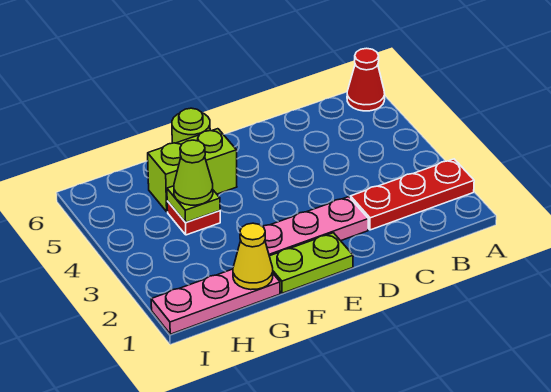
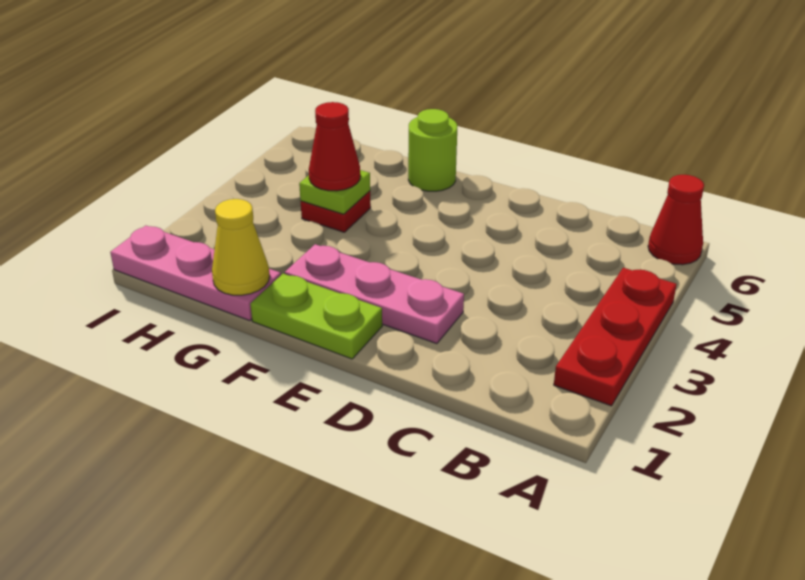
red plate A2:C2 level 1 -> red plate A2:A4 level 1
lime brick F5:G5 level 1 -> none
lime cone G4 level 3 -> red cone G4 level 3

